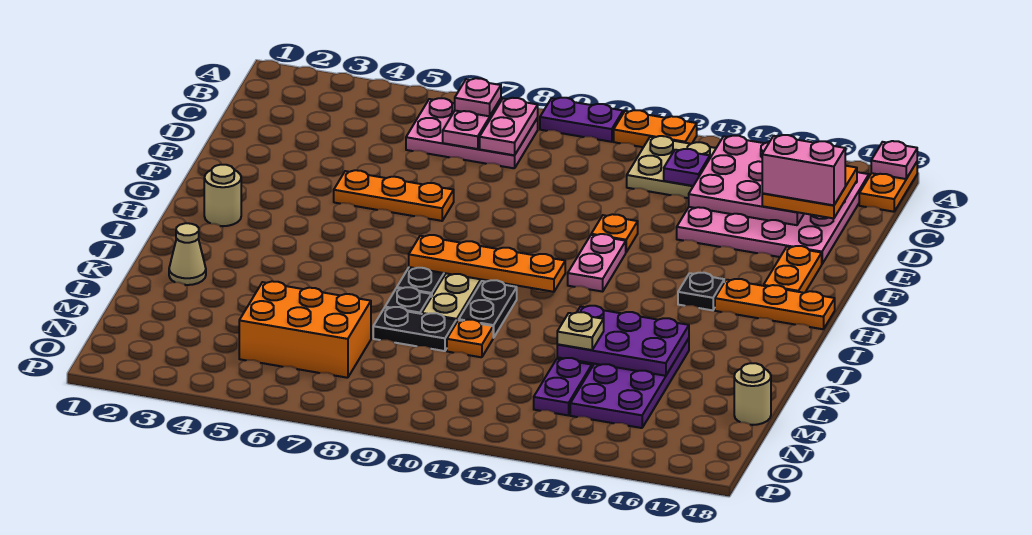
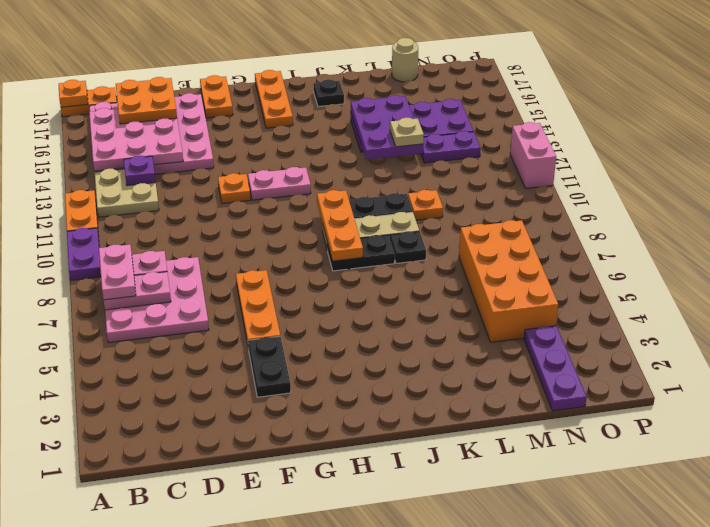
pink plate A18 level 2 -> orange plate A18 level 2
pink plate B6:C8 level 1 -> pink plate B6:D8 level 1
pink plate B7 level 3 -> pink plate B7:B8 level 3
pink brick D16:D17 level 4 -> pink brick P11:P12 level 1
orange plate F17:G17 level 1 -> orange plate F17:F18 level 1
tan round brick H2 level 1 -> none
black plate H15 level 1 -> black plate J17 level 1
orange plate I8:I11 level 2 -> orange plate I8:I10 level 2
tan cone K2 level 1 -> none
black plate L8:L9 level 1 -> black plate F3:F4 level 1
orange brick M5:N7 level 1 -> orange brick M4:N7 level 1
none -> purple plate N1:N3 level 1

